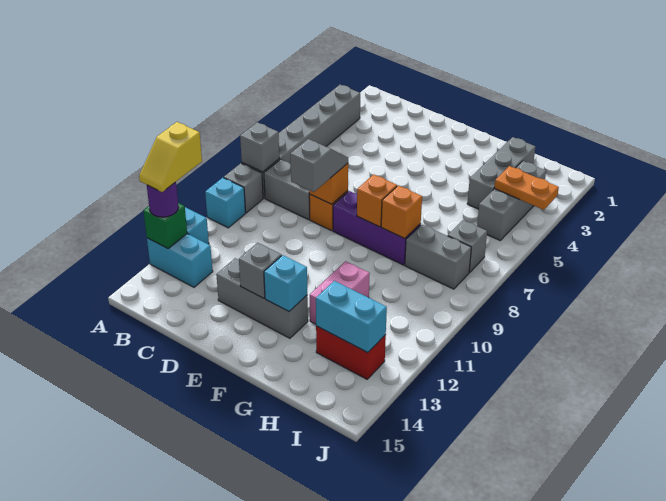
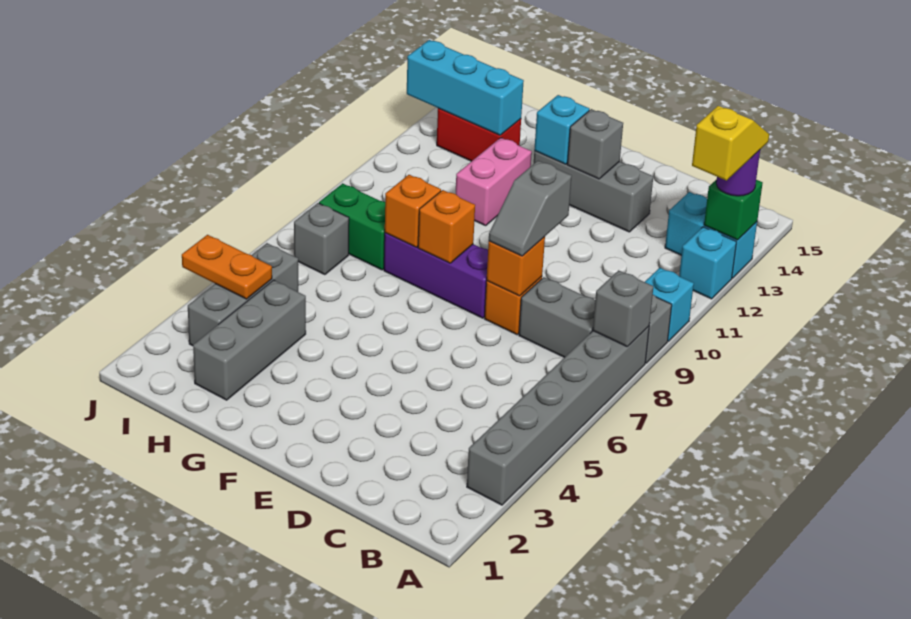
grey brick H8:I8 level 1 -> green brick H8:I8 level 1
cyan brick H13:I13 level 2 -> cyan brick H13:J13 level 2

